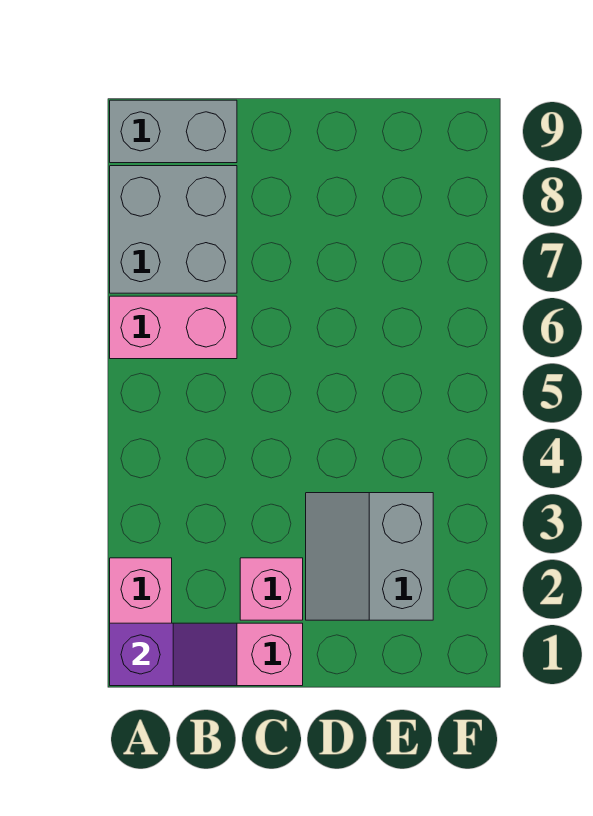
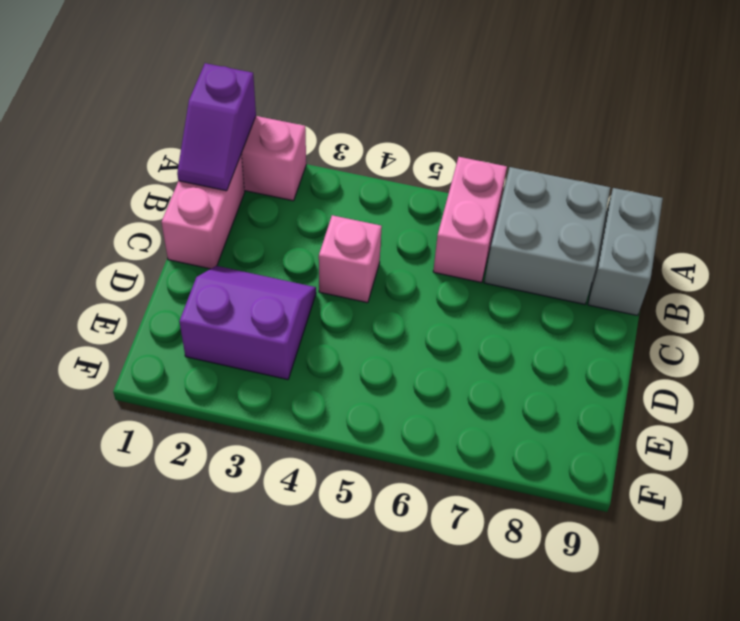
pink brick C2 level 1 -> pink brick C4 level 1
grey slope D2:E3 level 1 top E -> purple slope D2:E3 level 1 top E

